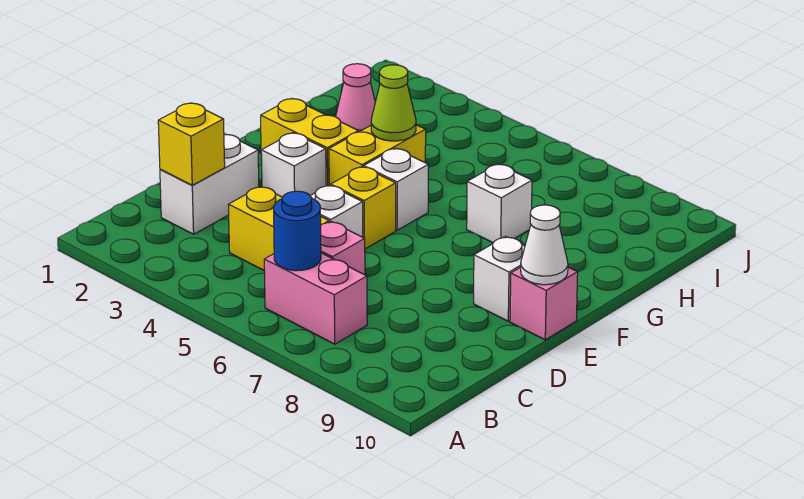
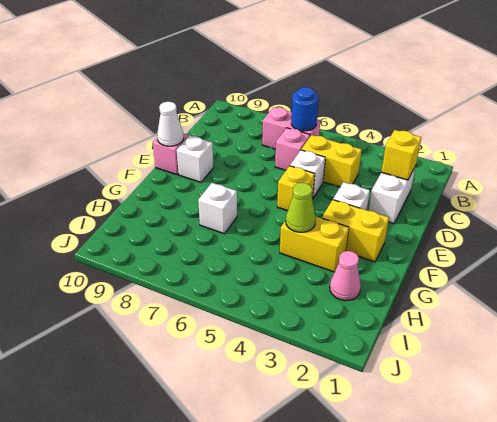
yellow brick F4:G4 level 1 -> yellow brick G3:G4 level 1
white brick F5 level 1 -> none

